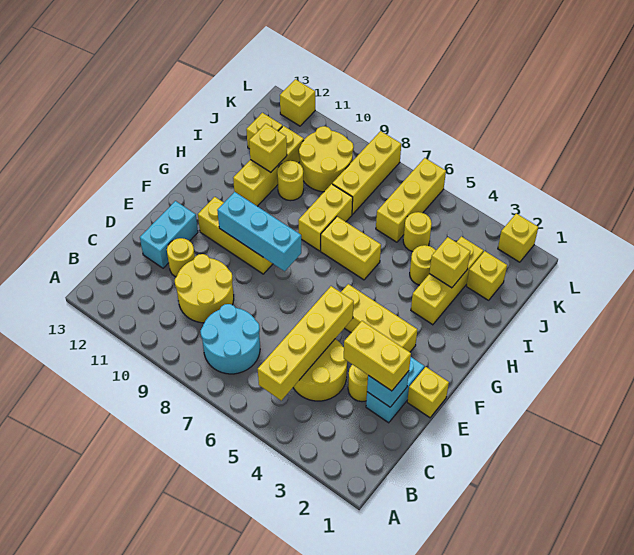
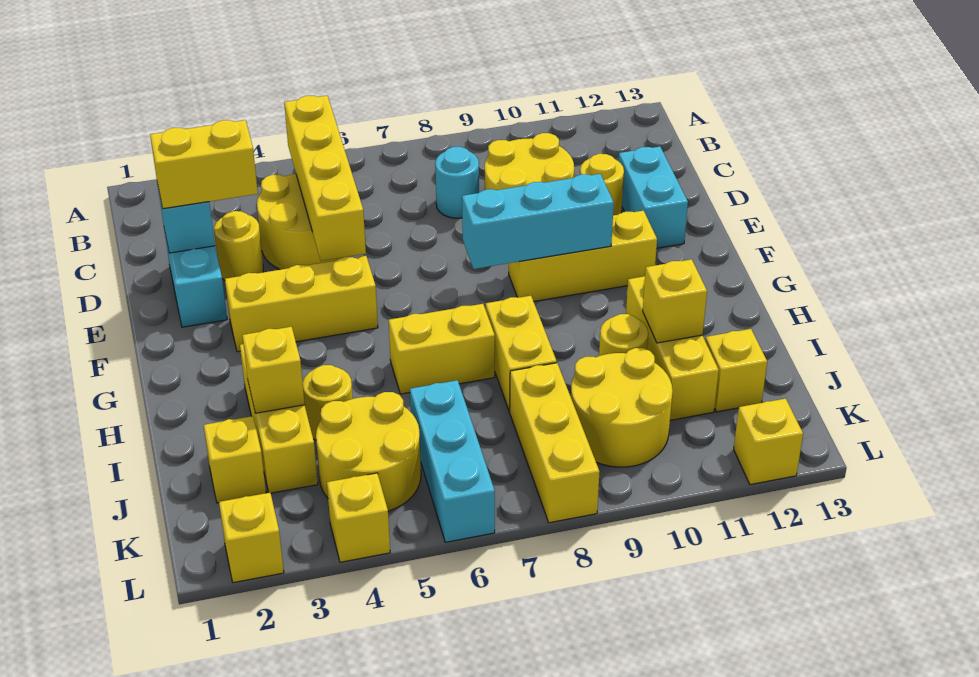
cyan round brick B7:C8 level 1 -> cyan round brick C8 level 1
yellow brick E1 level 1 -> yellow brick L4 level 1
yellow round brick J5 level 1 -> yellow round brick J4:K5 level 1
yellow brick J6:L6 level 1 -> cyan brick J6:L6 level 1

